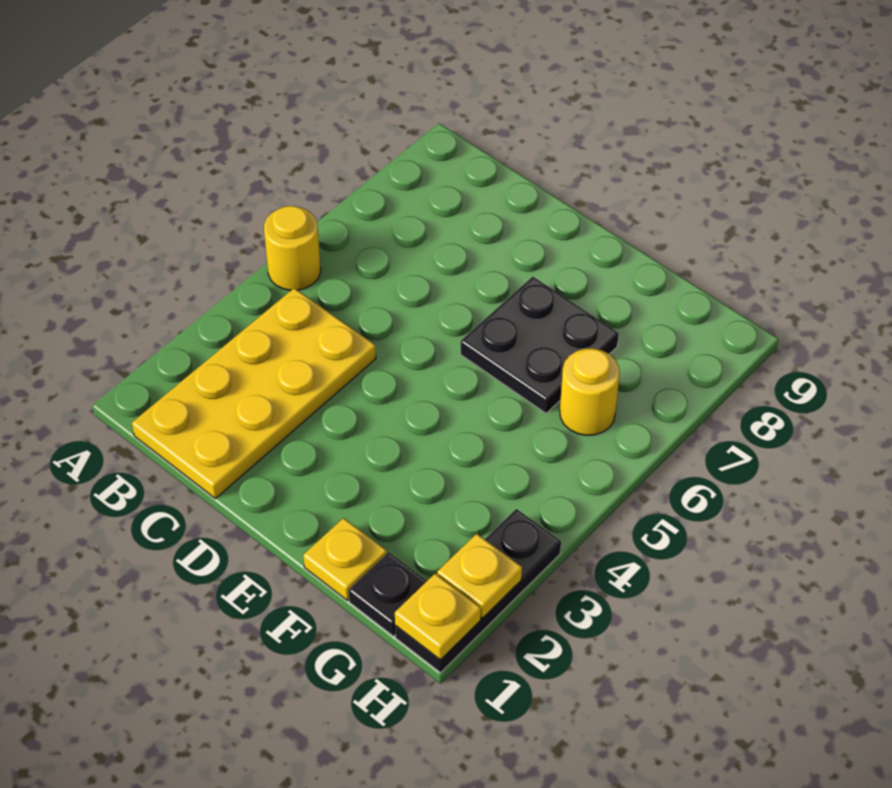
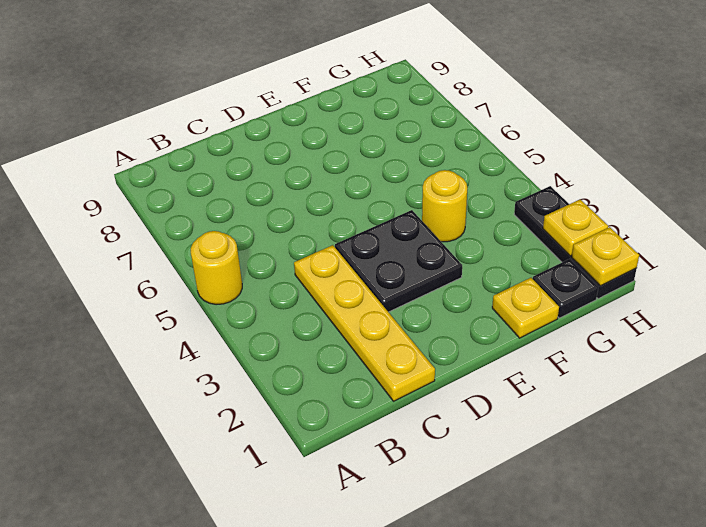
yellow plate B1:C4 level 1 -> yellow plate C1:C4 level 1
black plate E6:F7 level 1 -> black plate D3:E4 level 1
yellow round brick G6 level 1 -> yellow round brick F4 level 1

